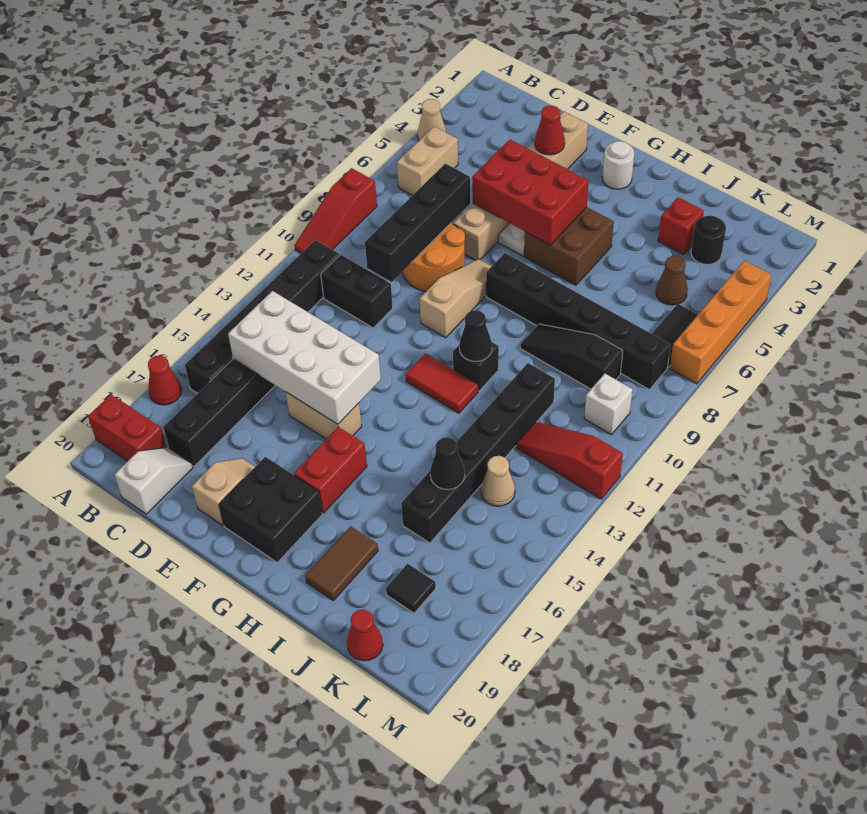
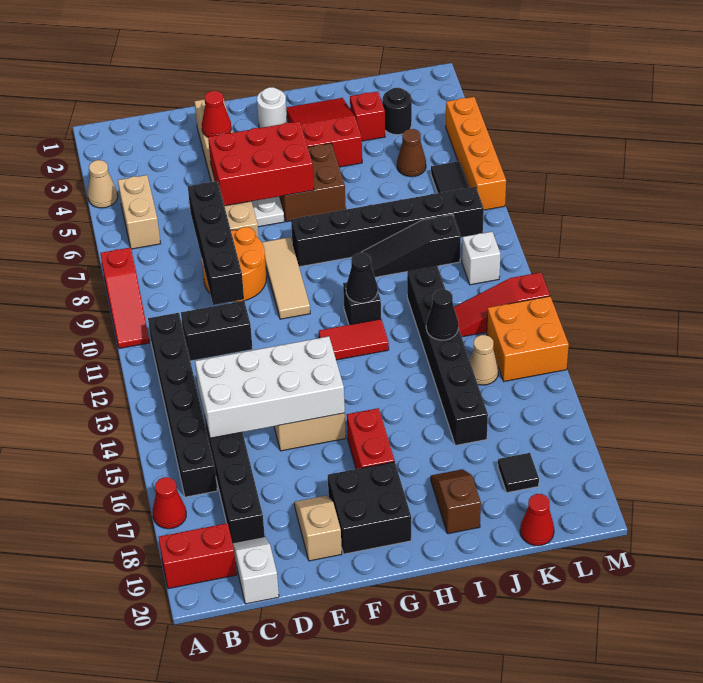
tan slope F8:F10 level 1 top 10 -> tan tile F8:F10 level 1
none -> red slope H2:I4 level 1 top 4
brown tile I18:I19 level 1 -> brown slope I18:I19 level 1 top 19
black cone J15 level 2 -> black cone J13 level 2
none -> orange brick L13:M14 level 1

